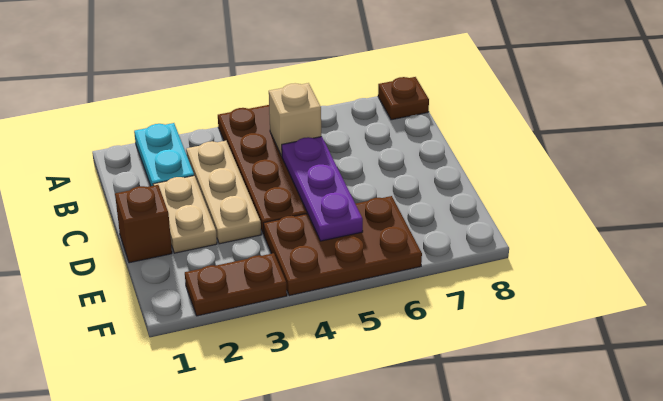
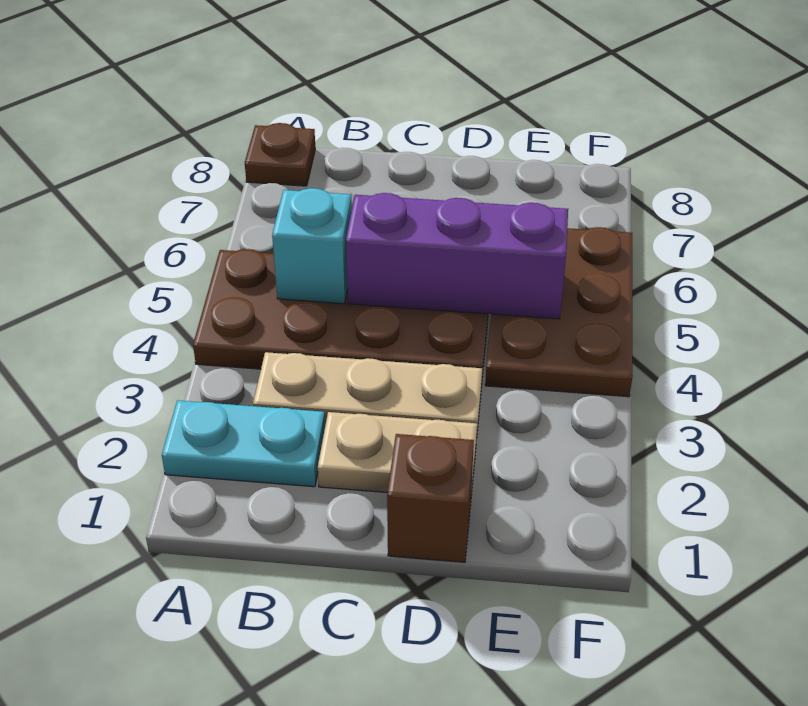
tan brick B5 level 2 -> cyan brick B5 level 2
purple plate C5:E5 level 2 -> purple brick C5:E5 level 2
brown plate F2:F3 level 1 -> none

